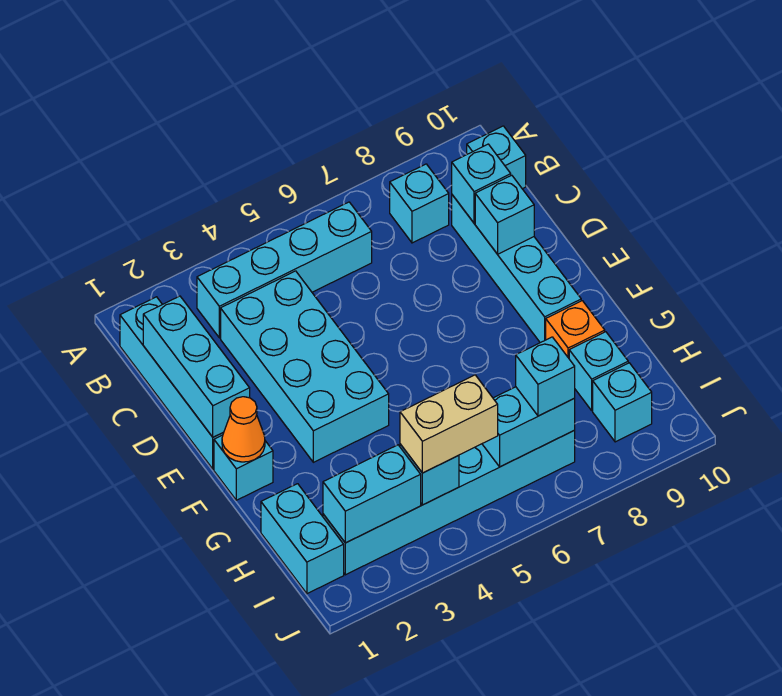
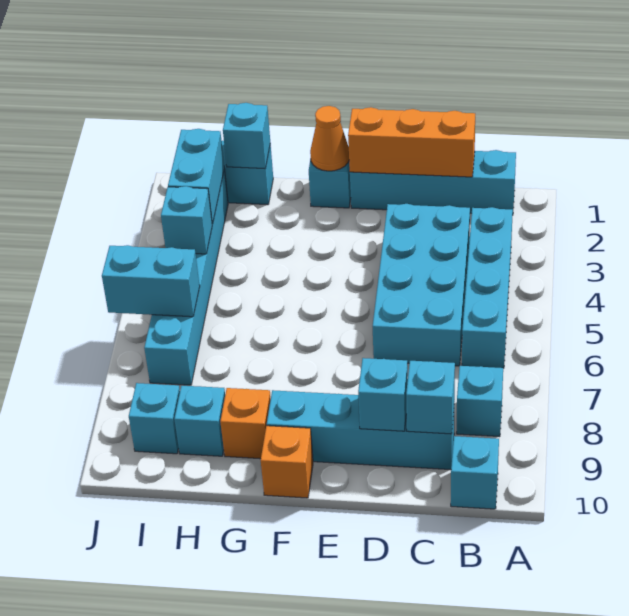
cyan brick C1:E1 level 2 -> orange brick C1:E1 level 2
cyan brick C3:F4 level 1 -> cyan brick C3:D6 level 1
none -> orange brick F10 level 1
tan brick I4:I5 level 3 -> none
cyan brick I6:I7 level 2 -> cyan brick I6:J6 level 2
cyan brick I7 level 3 -> cyan brick H1 level 2

